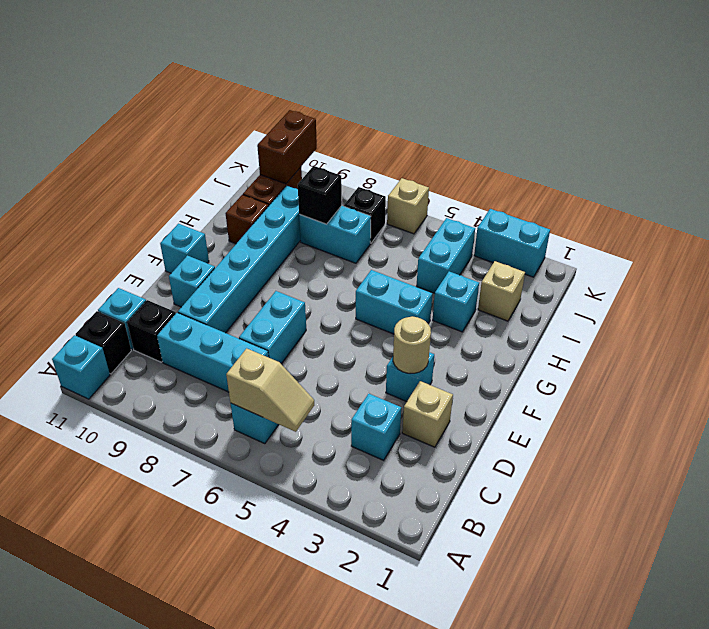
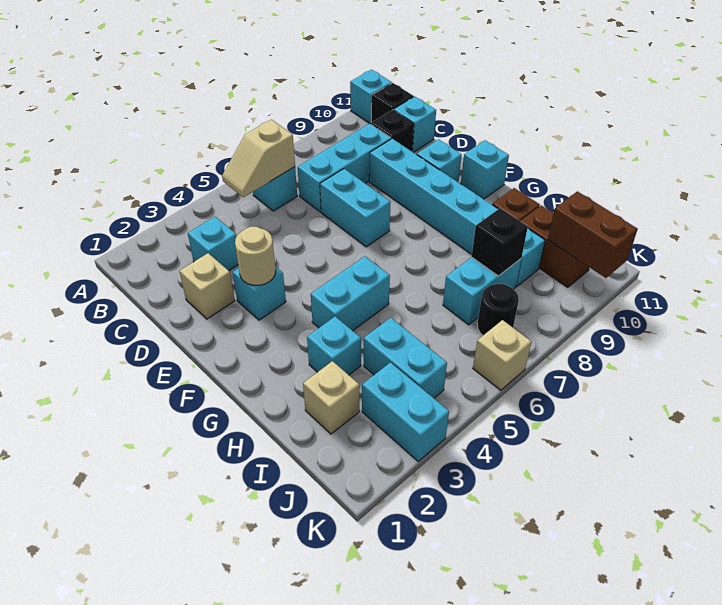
black brick J7 level 1 -> black round brick J7 level 1
cyan brick K2:K3 level 1 -> cyan brick J3:K3 level 1

